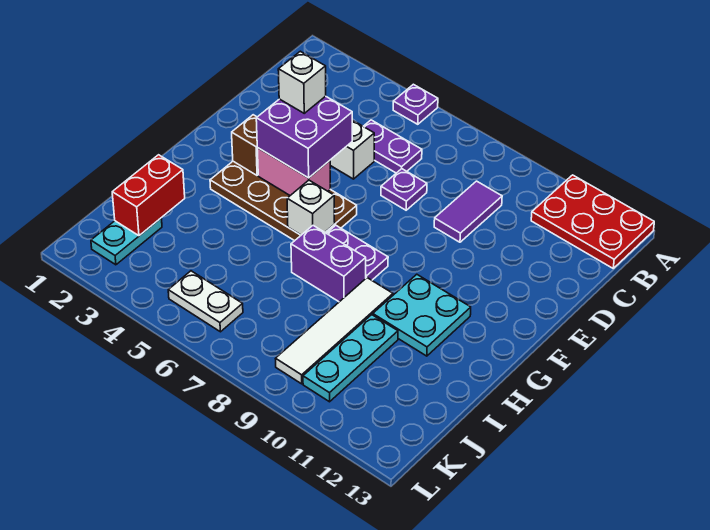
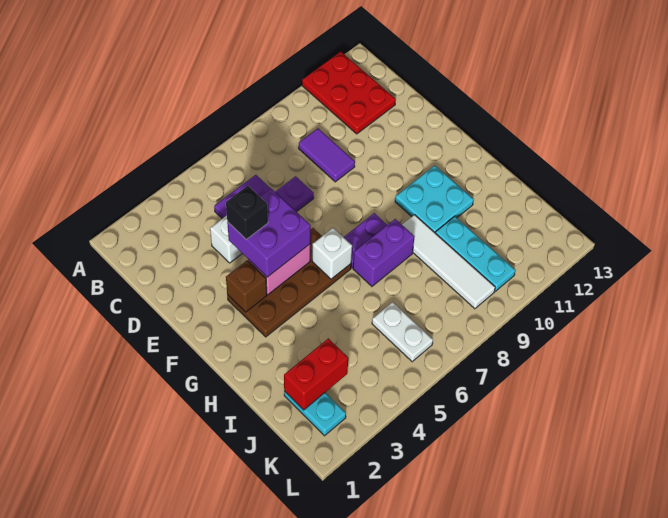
purple plate A5 level 1 -> none
red plate A11:B13 level 1 -> red plate A11:C12 level 1
white brick E4 level 4 -> black brick E4 level 4
red brick I2:J2 level 2 -> red brick J2:J3 level 2
white plate K5:K6 level 1 -> white plate J6:K6 level 1

